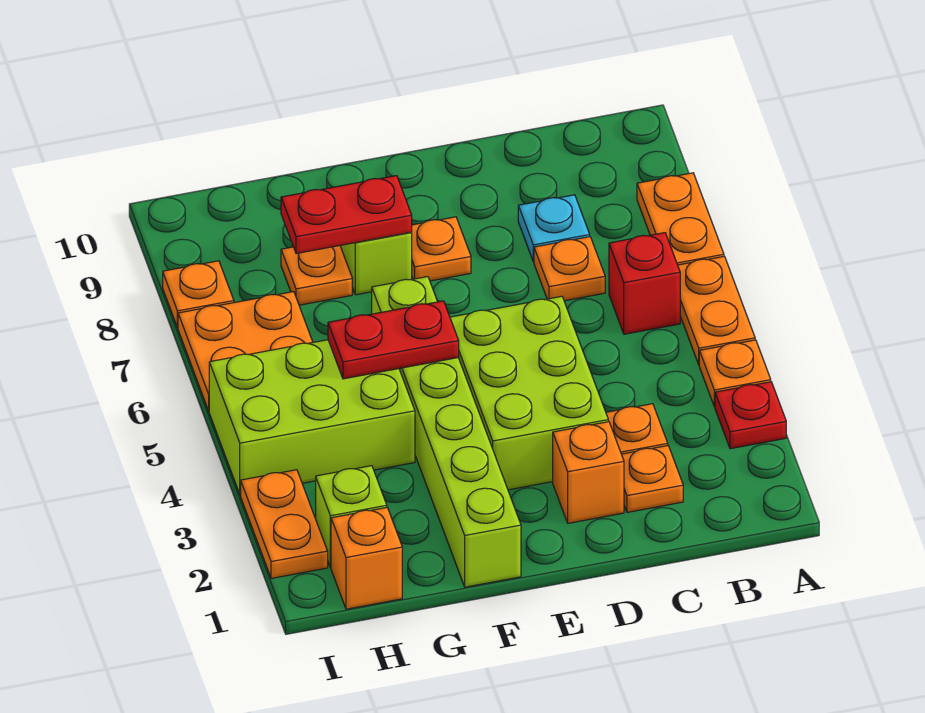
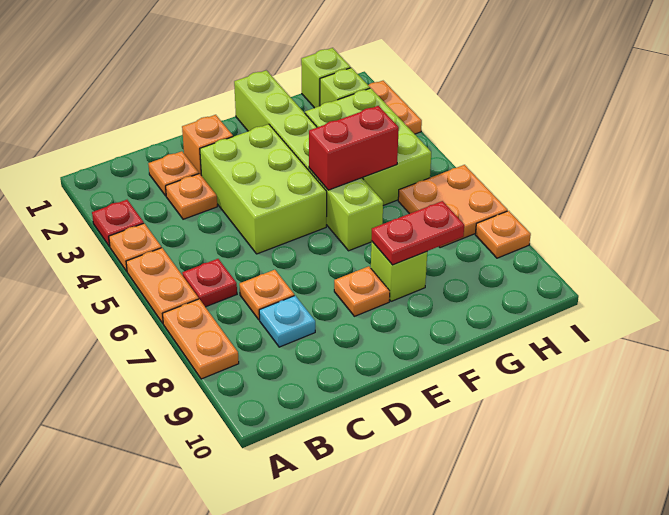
red brick B6 level 1 -> red plate B6 level 1
red plate F5:G5 level 2 -> red brick F5:G5 level 2
lime brick G4:I5 level 1 -> lime brick G3:H5 level 1
orange plate G8 level 1 -> none
orange brick H1 level 1 -> lime brick H1 level 1

